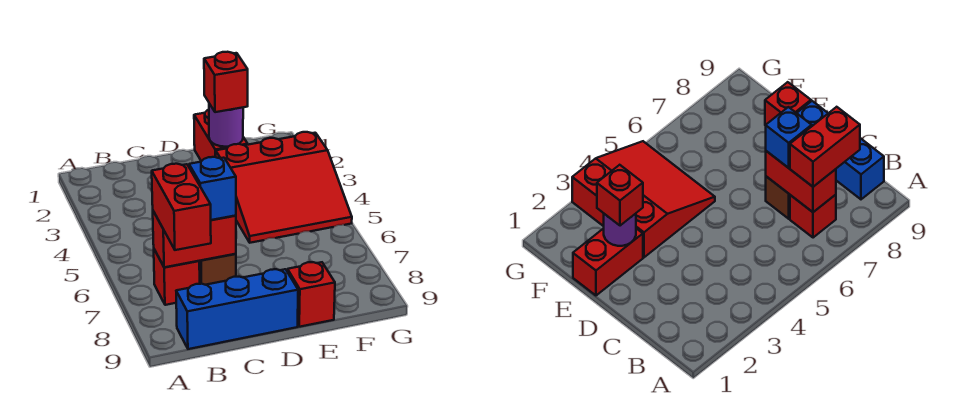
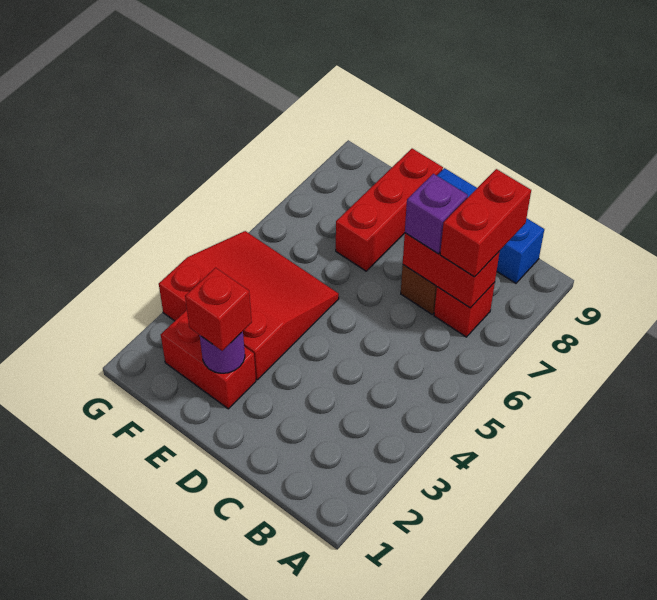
blue brick C7 level 3 -> purple brick C7 level 3
red brick E1:E2 level 1 -> red brick E2:F2 level 1
red brick E9 level 1 -> red brick E7:E9 level 1

